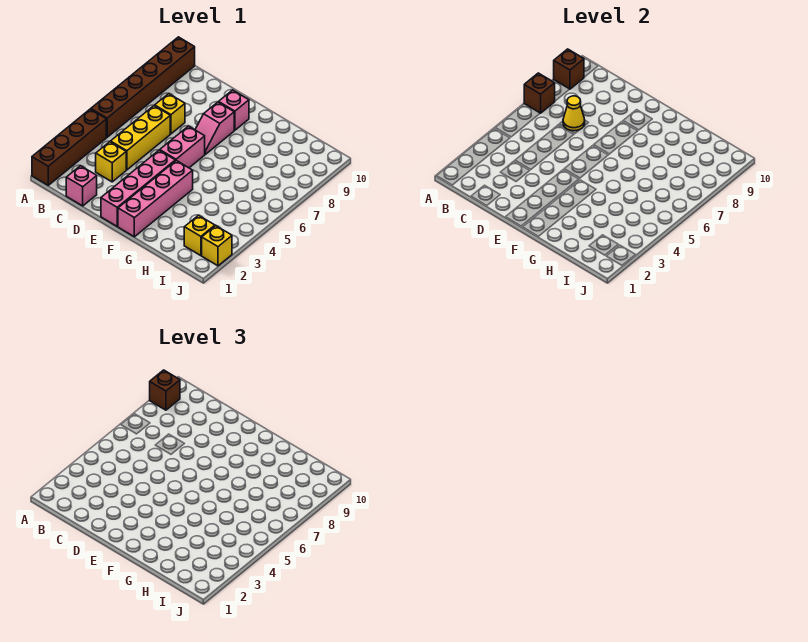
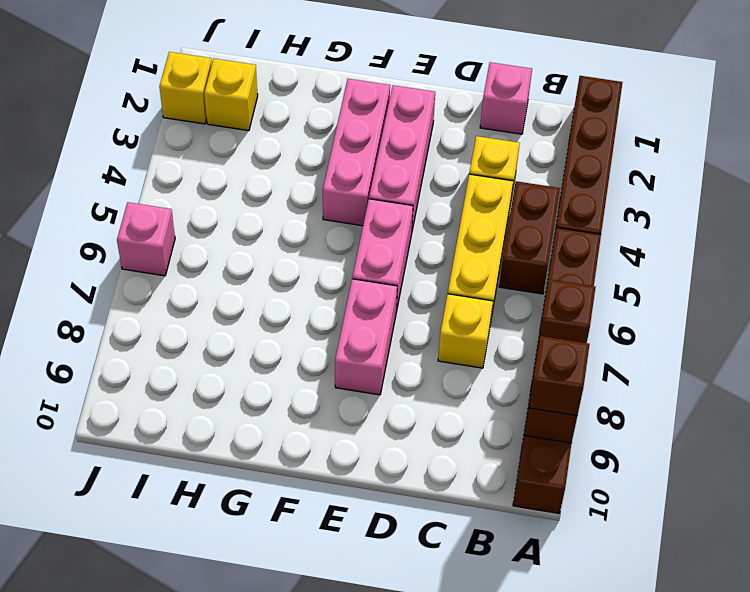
none -> brown brick B4:B5 level 1
yellow cone C7 level 2 -> none
pink brick E1:E4 level 1 -> pink brick E2:E4 level 1
pink slope E7:E8 level 1 top 8 -> pink brick E7:E8 level 1
pink brick E9 level 1 -> pink brick J6 level 1
pink brick F1:F4 level 1 -> pink brick F2:F4 level 1

